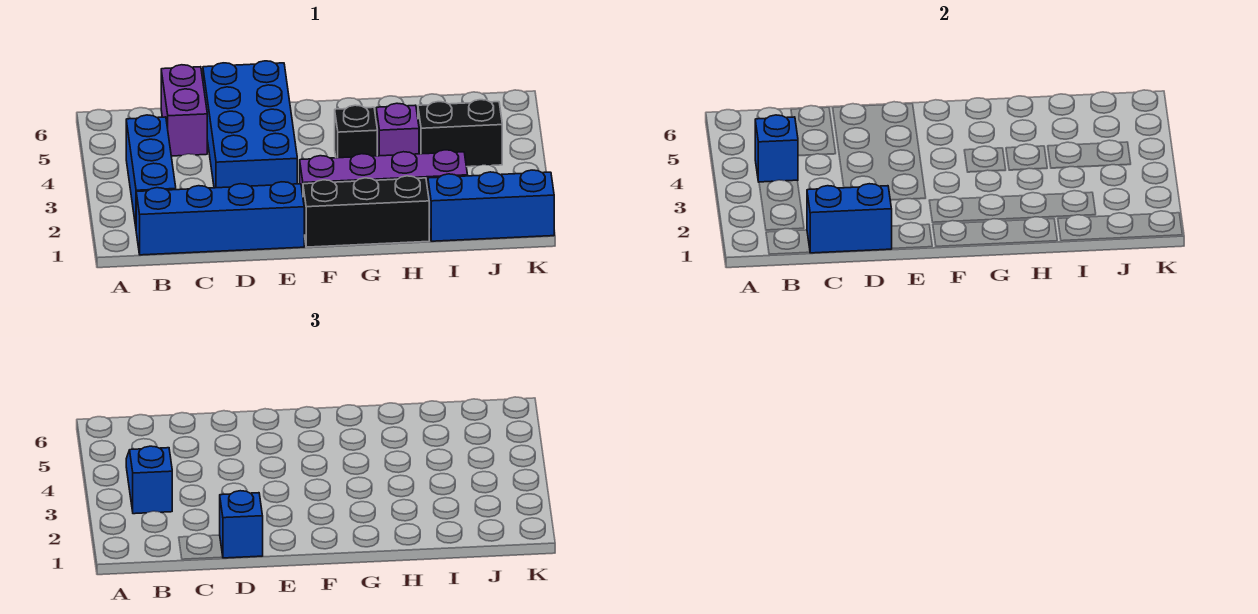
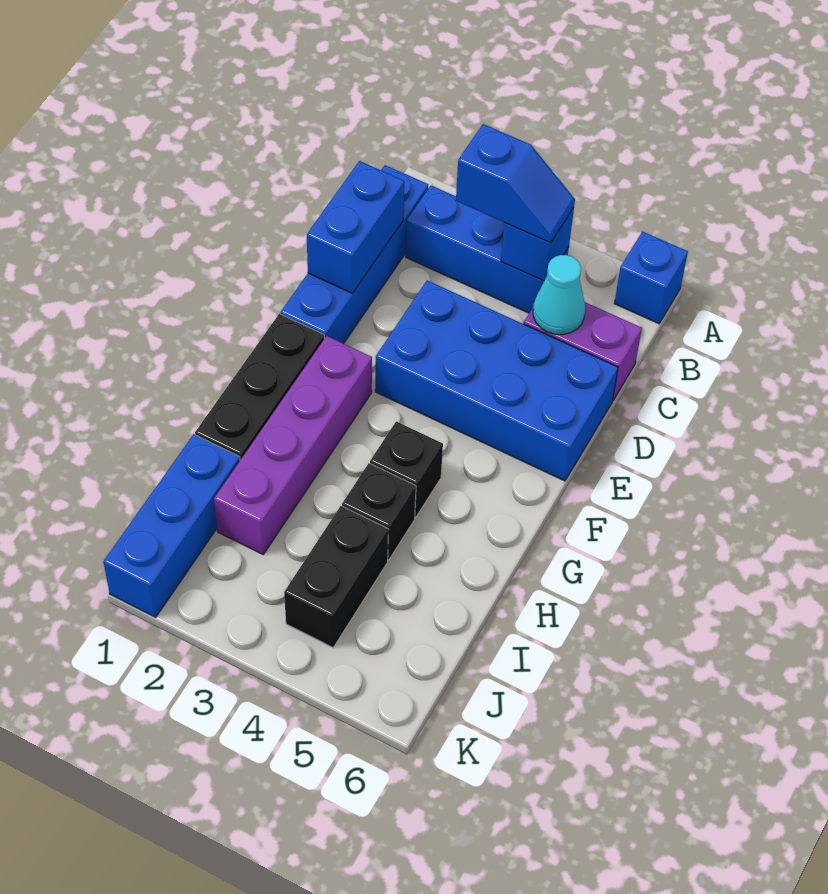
none -> cyan cone C5 level 2
blue brick D1 level 3 -> blue brick A6 level 1
purple brick H4 level 1 -> black brick H4 level 1

